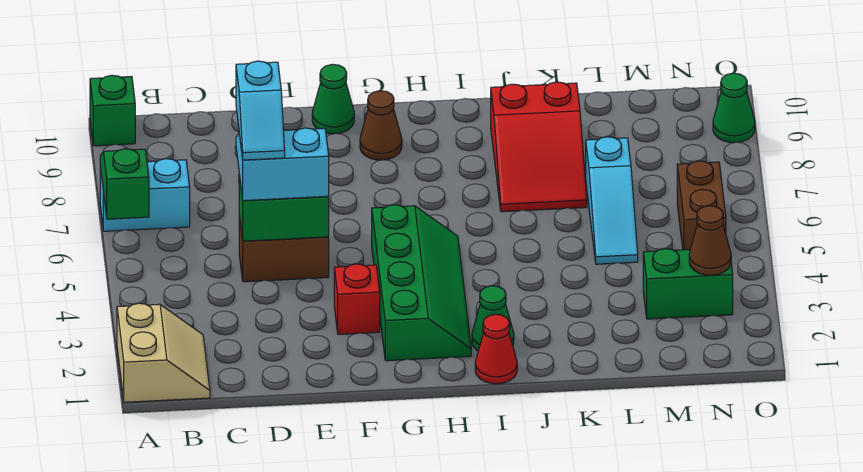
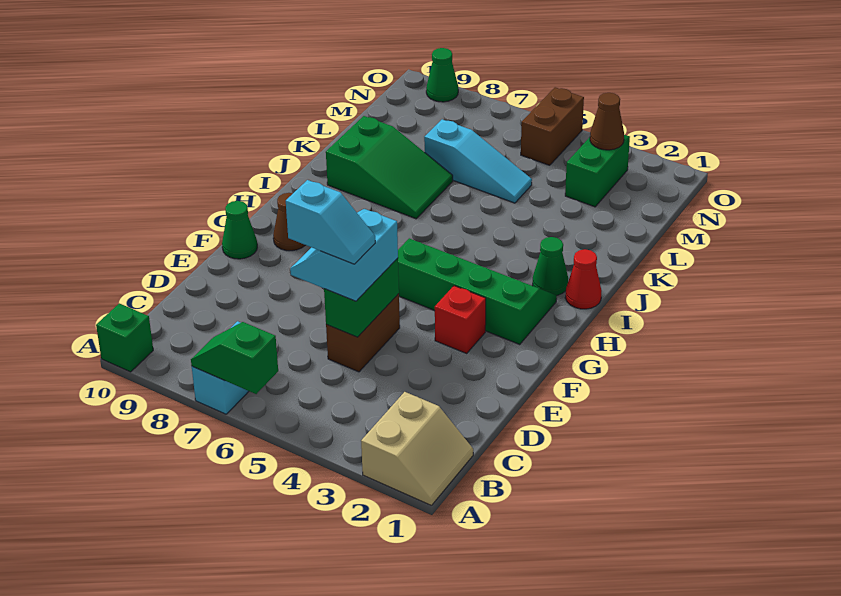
tan slope A1:B2 level 1 top A -> tan slope A1:B2 level 1 top 2
red slope J7:K9 level 1 top 9 -> green slope J7:K9 level 1 top 9
brown brick N5:N6 level 1 -> brown brick N5:O5 level 1

